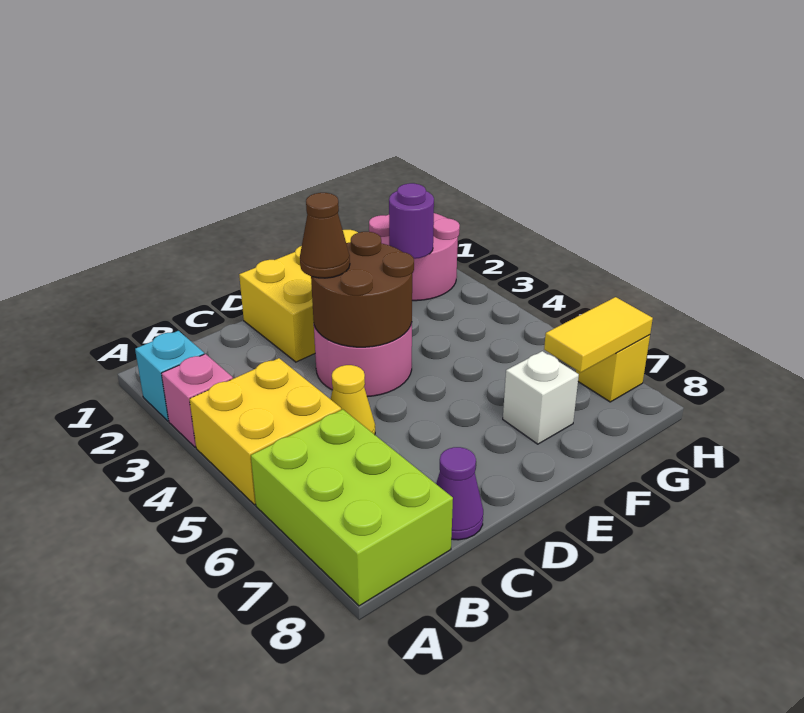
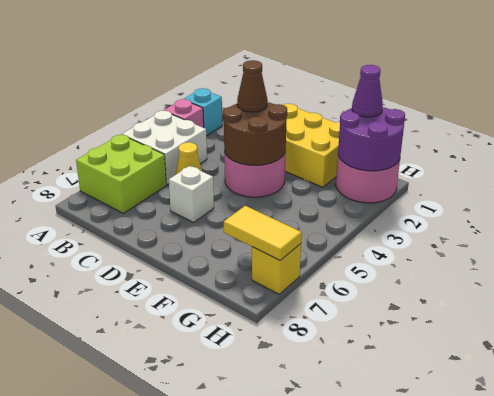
yellow brick A4:B5 level 1 -> white brick A4:B5 level 1
lime brick A6:B8 level 1 -> lime brick A6:B7 level 1
purple cone C8 level 1 -> purple cone G1 level 3
white brick F7 level 1 -> white brick D6 level 1
purple round brick G2 level 2 -> purple round brick G1:H2 level 2

